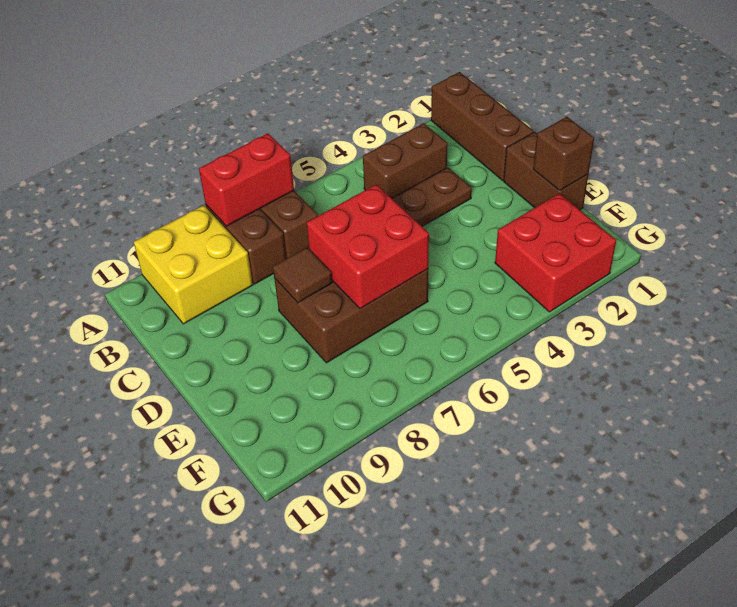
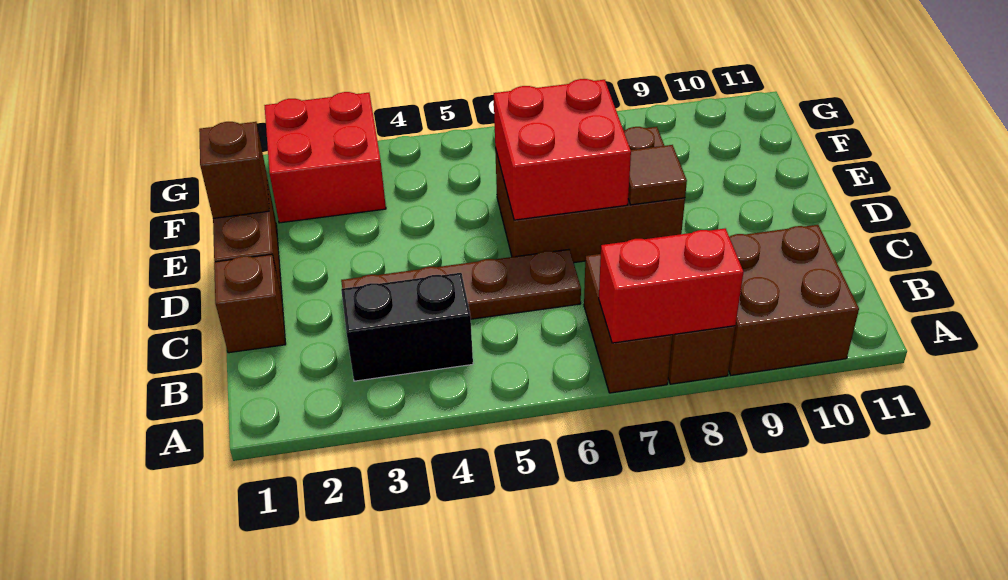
brown brick A1:C1 level 1 -> brown brick C1 level 1
yellow brick A9:B10 level 1 -> brown brick A9:B10 level 1
brown brick B3:B4 level 1 -> black brick B3:B4 level 1

